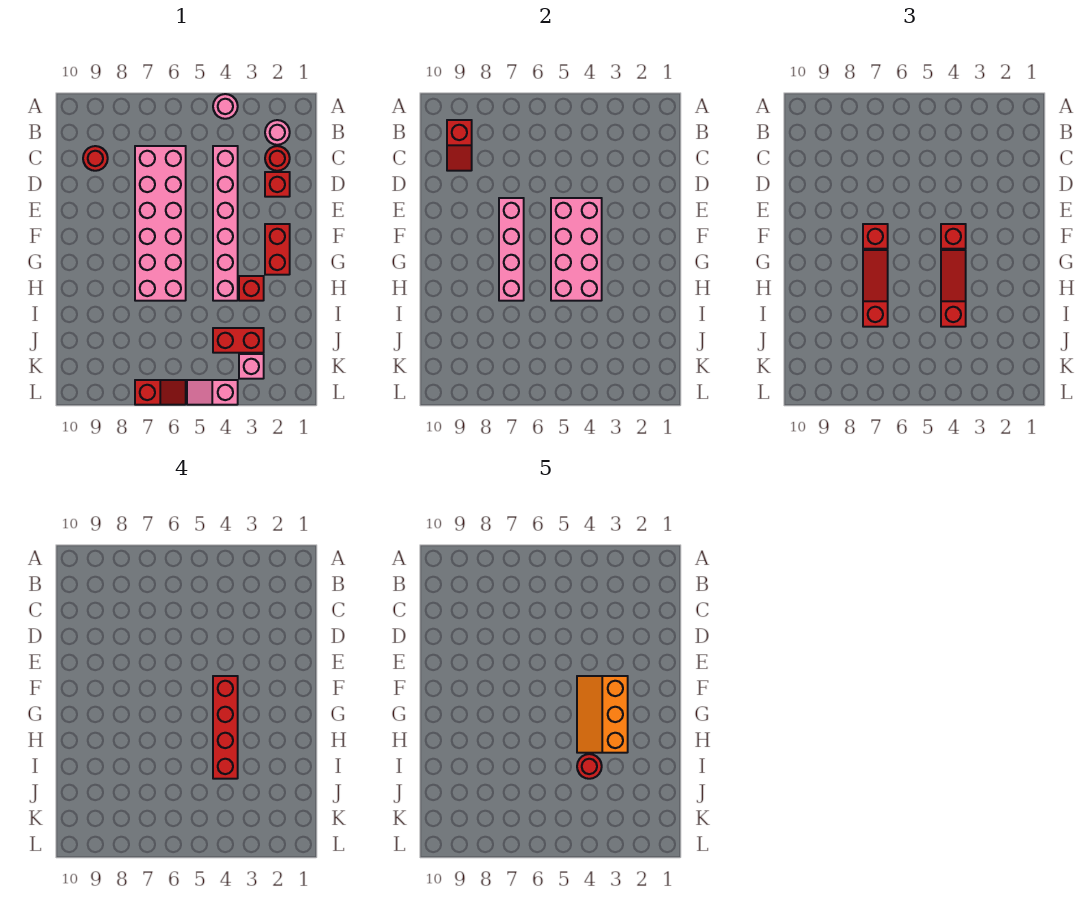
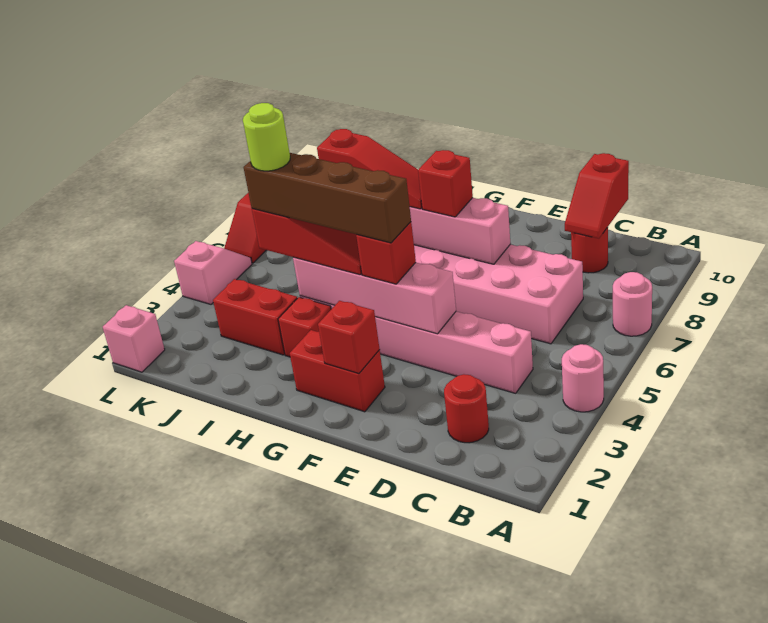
pink round brick B2 level 1 -> pink round brick A7 level 1
red slope B9:C9 level 2 top B -> red slope C9:C10 level 2 top 10
red brick D2 level 1 -> red brick F2 level 2
pink brick E4:H5 level 2 -> pink brick E4:H4 level 2
orange slope F3:H4 level 5 top 3 -> none
red brick F4:I4 level 4 -> brown brick F4:I4 level 4
red round brick I4 level 5 -> lime round brick I4 level 5
red brick J3:J4 level 1 -> red brick I3:J3 level 1
pink brick K3 level 1 -> pink brick L1 level 1

